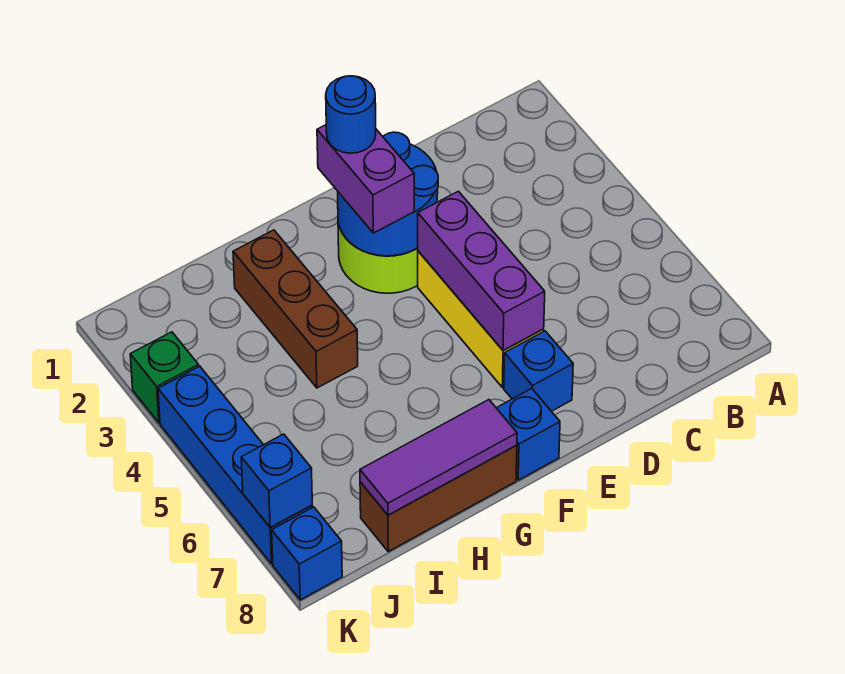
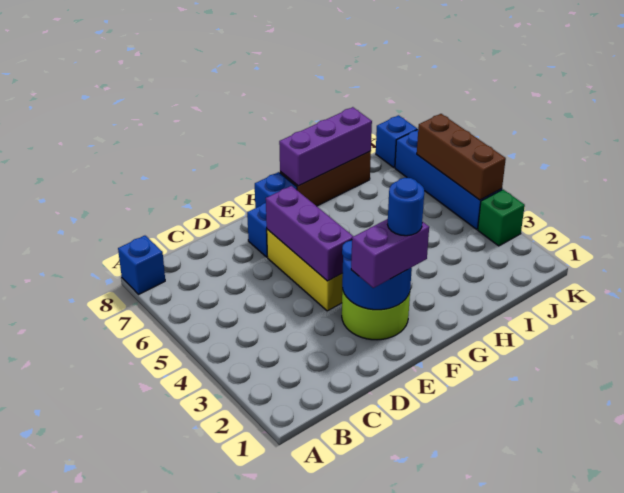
purple brick F2:F3 level 3 -> purple brick E2:F2 level 3
purple tile G8:I8 level 2 -> purple brick G8:I8 level 2
brown brick H2:H4 level 1 -> brown brick K4:K6 level 2
blue brick K7 level 2 -> blue brick A8 level 1

